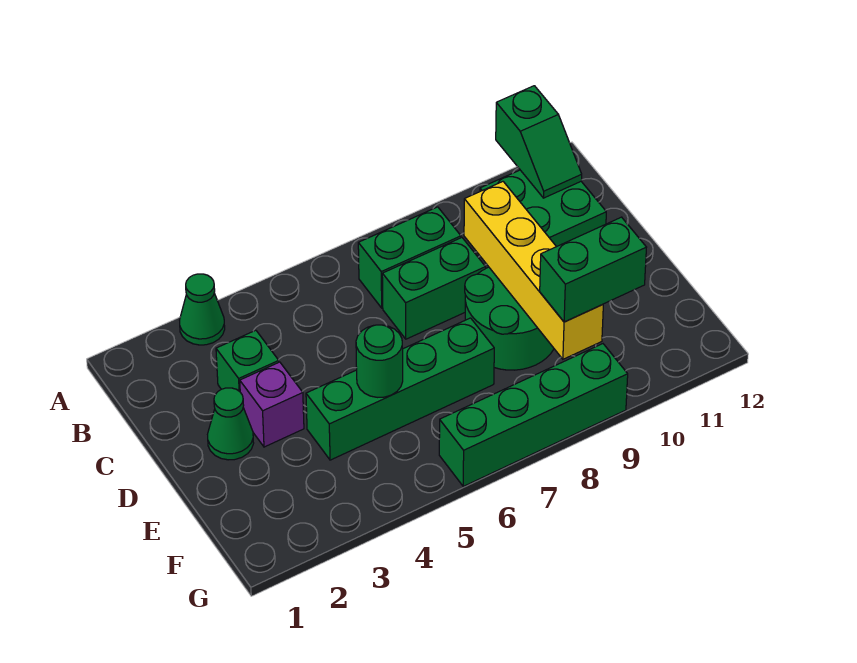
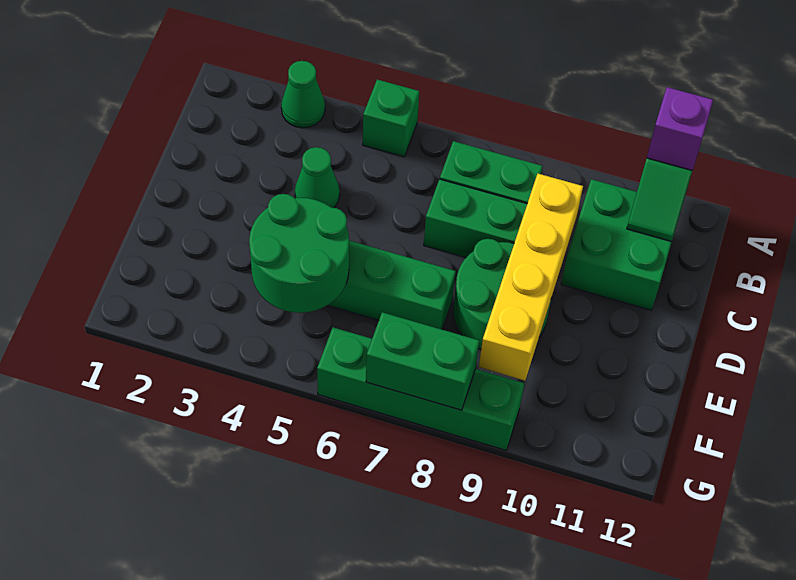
green brick C3 level 1 -> green brick A5 level 1
green cone D2 level 1 -> green cone C4 level 1
purple brick D3 level 1 -> purple brick A11 level 3
green round brick E5 level 2 -> green round brick E4:F5 level 2
green brick F9:F10 level 3 -> green brick G7:G8 level 2

